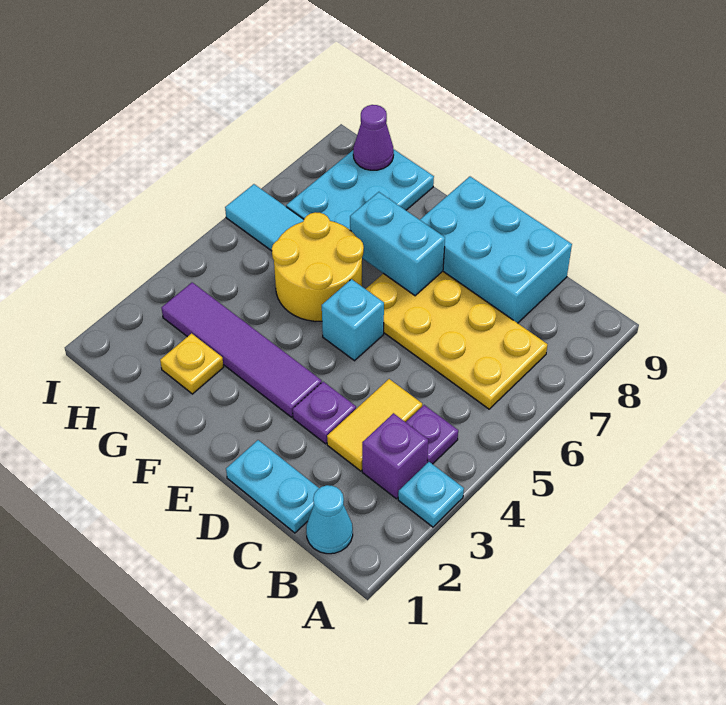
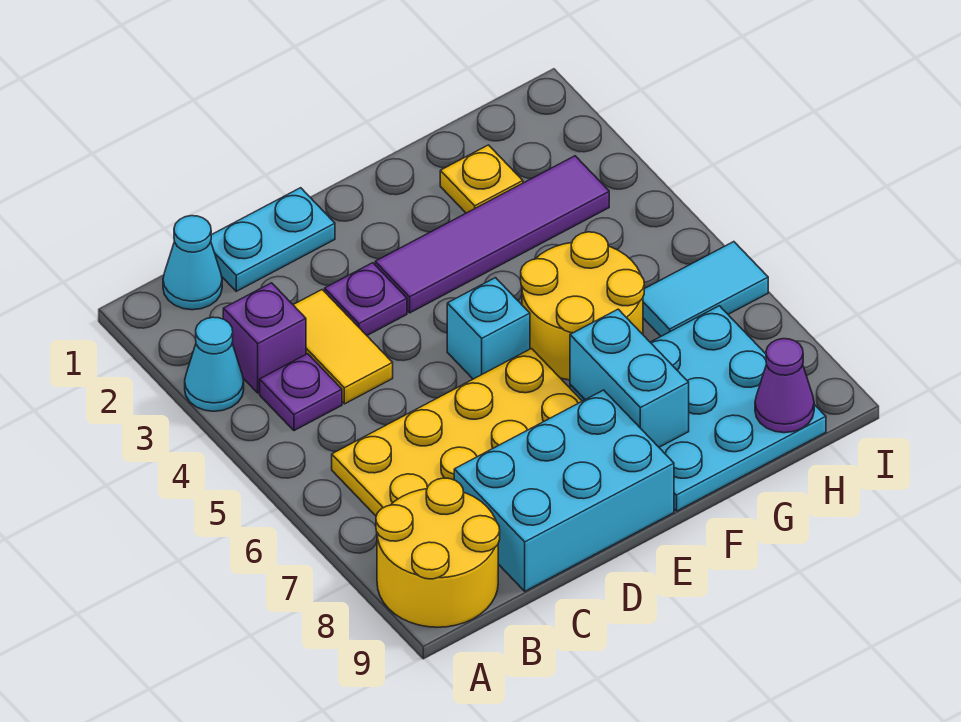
cyan plate A3 level 1 -> cyan cone A3 level 1
none -> yellow round brick A8:B9 level 1
cyan brick E7:F7 level 2 -> cyan brick F7:F8 level 2
cyan plate G7:H9 level 1 -> cyan plate F7:H9 level 1

